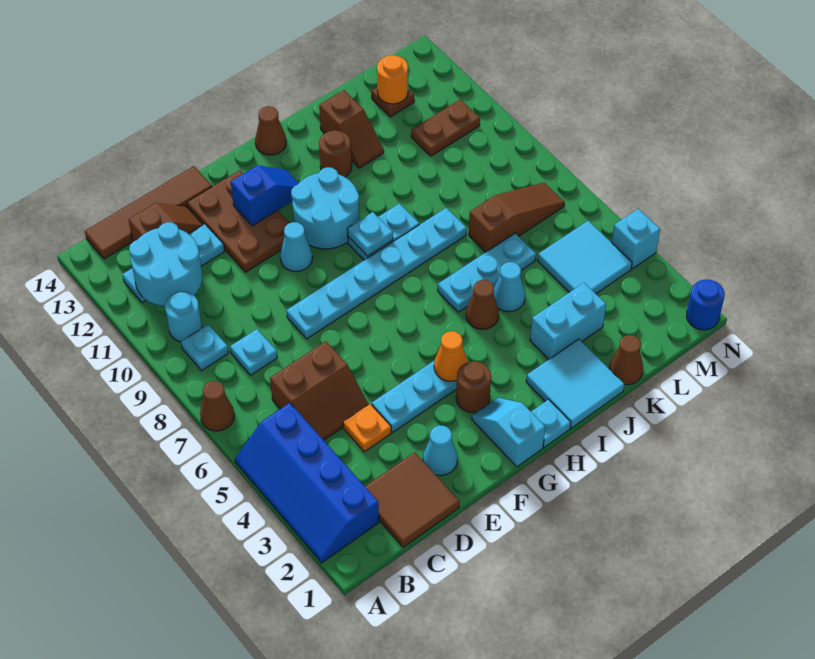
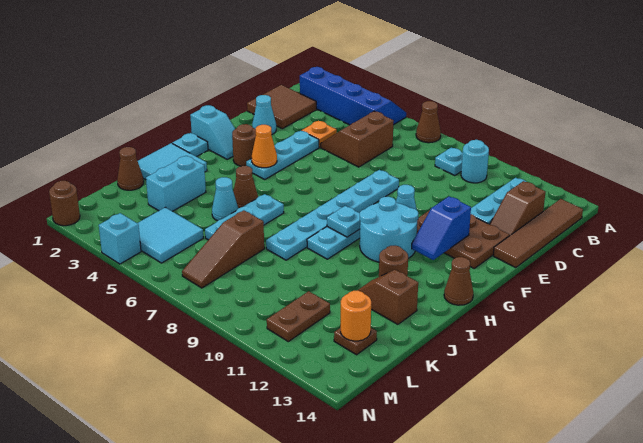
cyan round brick B11:C12 level 2 -> none
cyan plate C8 level 1 -> none
blue round brick N1 level 1 -> brown round brick N1 level 1

